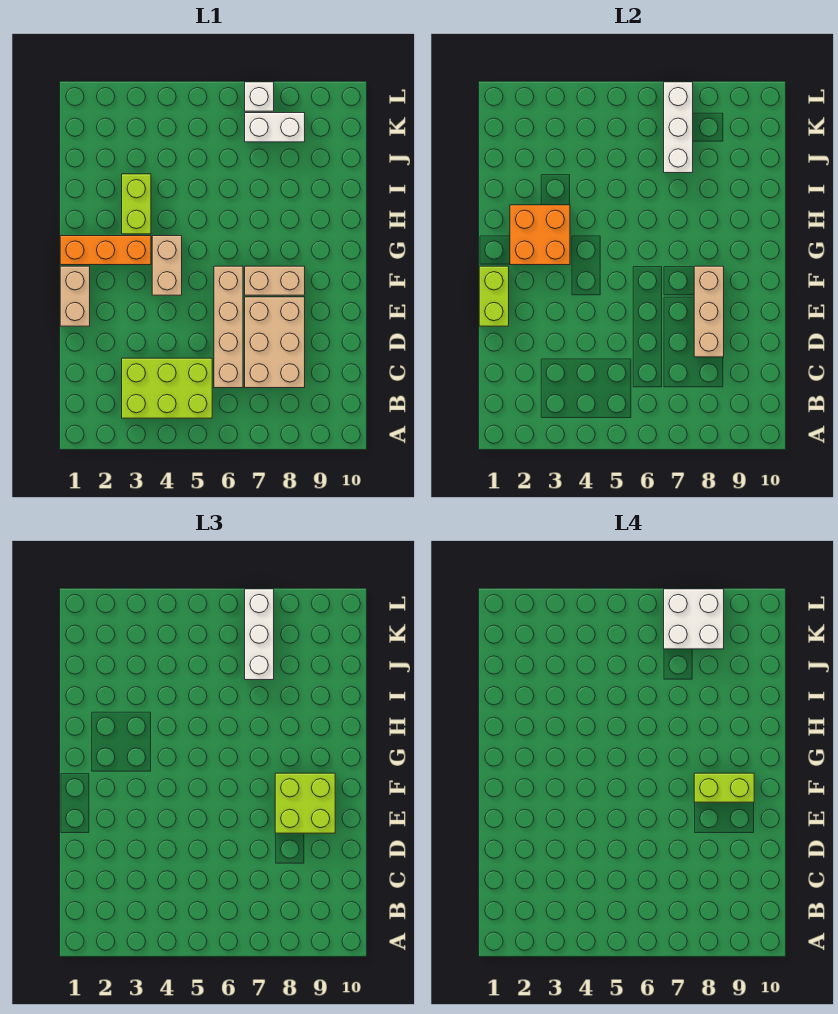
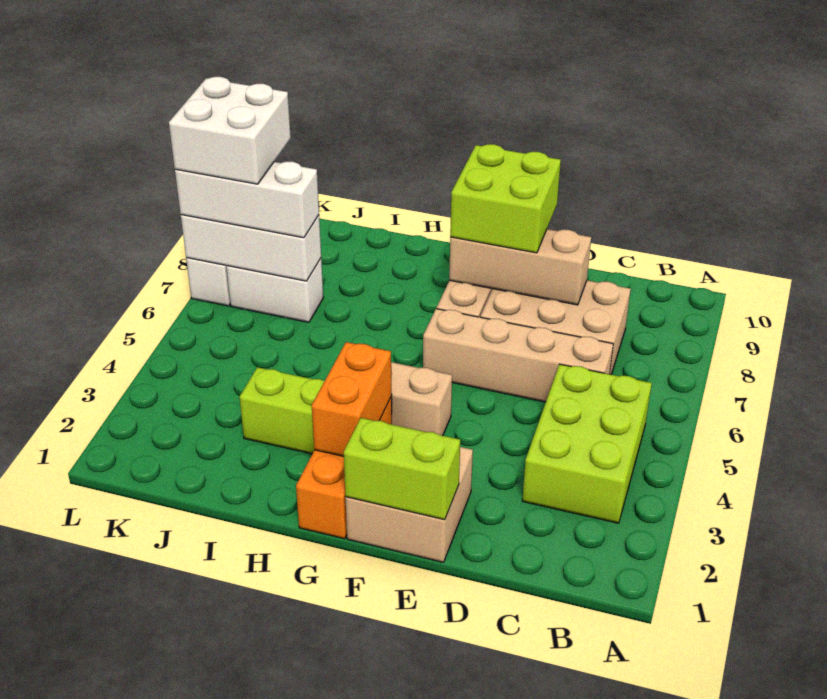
tan brick E1:F1 level 1 -> tan brick E1:F2 level 1
lime brick F8:F9 level 4 -> none
orange brick G2:H3 level 2 -> orange brick G2:G3 level 2
white brick K7:K8 level 1 -> white brick J7:K7 level 1

